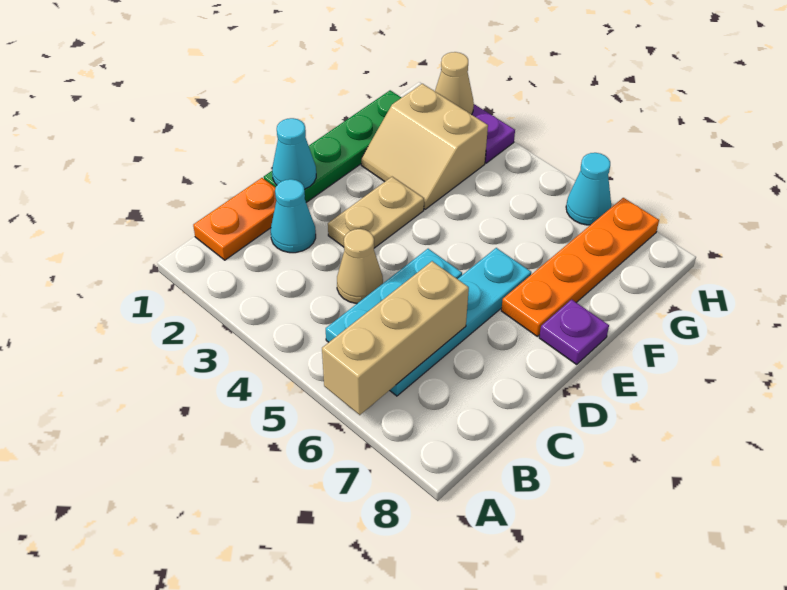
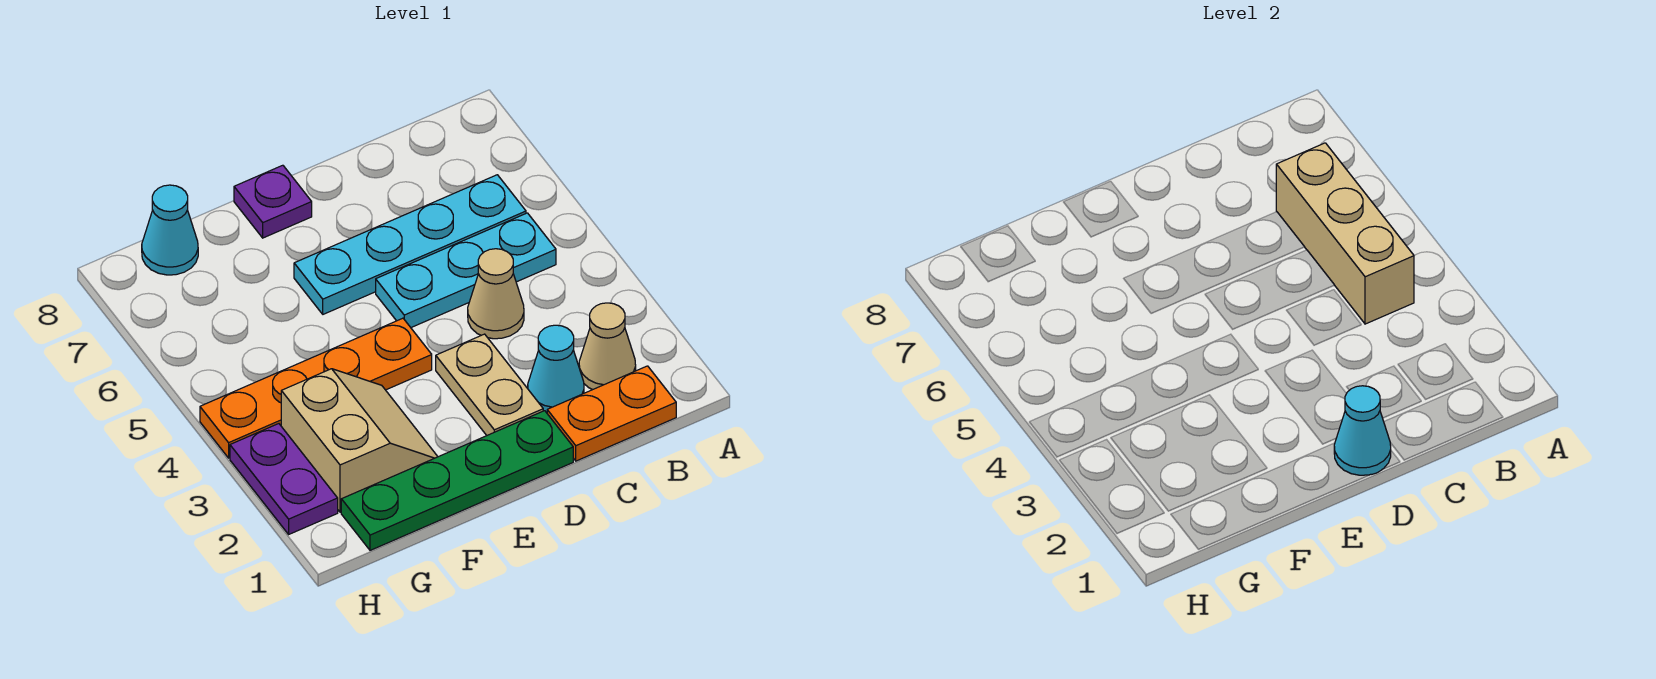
tan brick A6:C6 level 2 -> tan brick B4:B6 level 2
tan plate D3:E3 level 1 -> tan plate D2:D3 level 1
orange plate E7:H7 level 1 -> orange plate E4:H4 level 1
tan cone H2 level 2 -> tan cone B2 level 1
cyan cone H6 level 1 -> cyan cone G8 level 1

